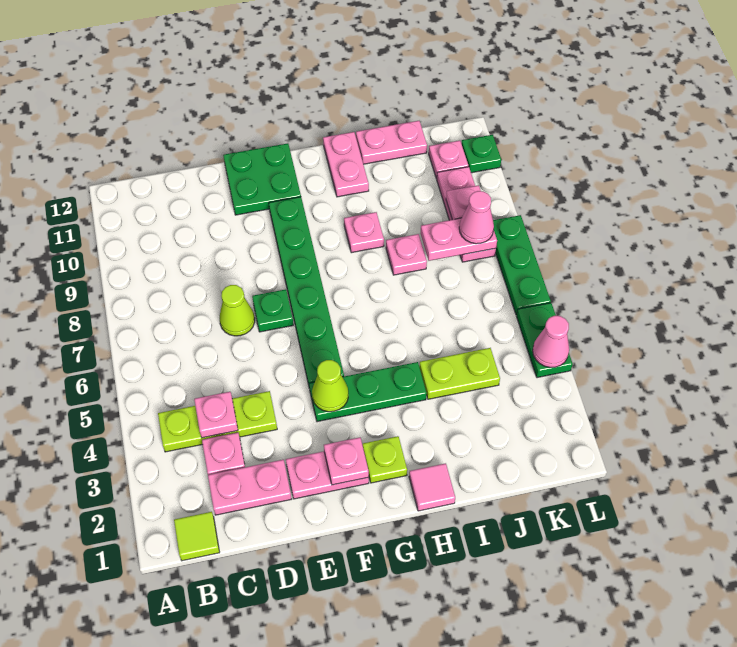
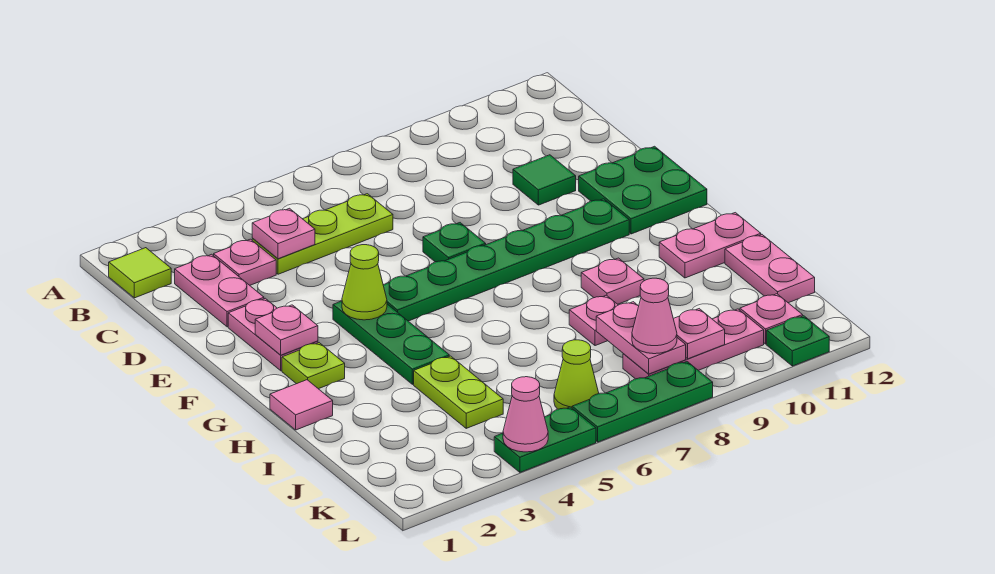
lime plate B4:D4 level 1 -> lime plate C4:C6 level 1
lime cone D7 level 1 -> lime cone K6 level 1
none -> green tile D10 level 1

